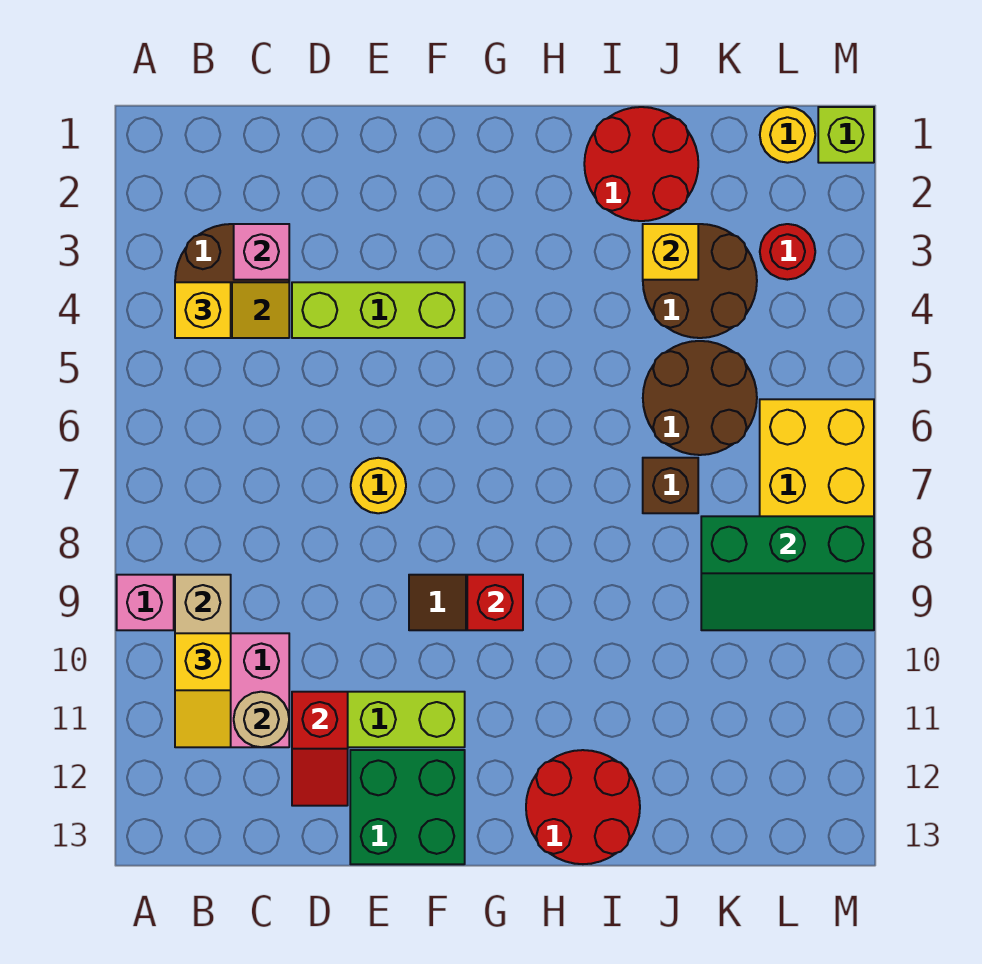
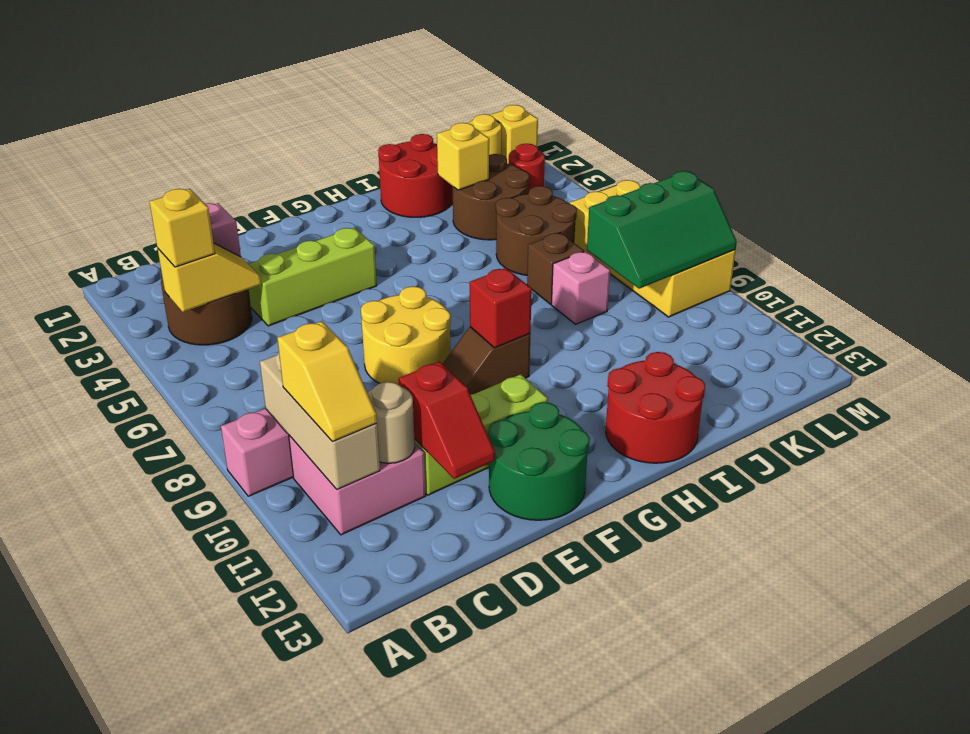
yellow round brick E7 level 1 -> yellow round brick E7:F8 level 1
green brick E12:F13 level 1 -> green round brick E12:F13 level 1
none -> pink brick J8 level 1
lime brick M1 level 1 -> yellow brick M1 level 1

